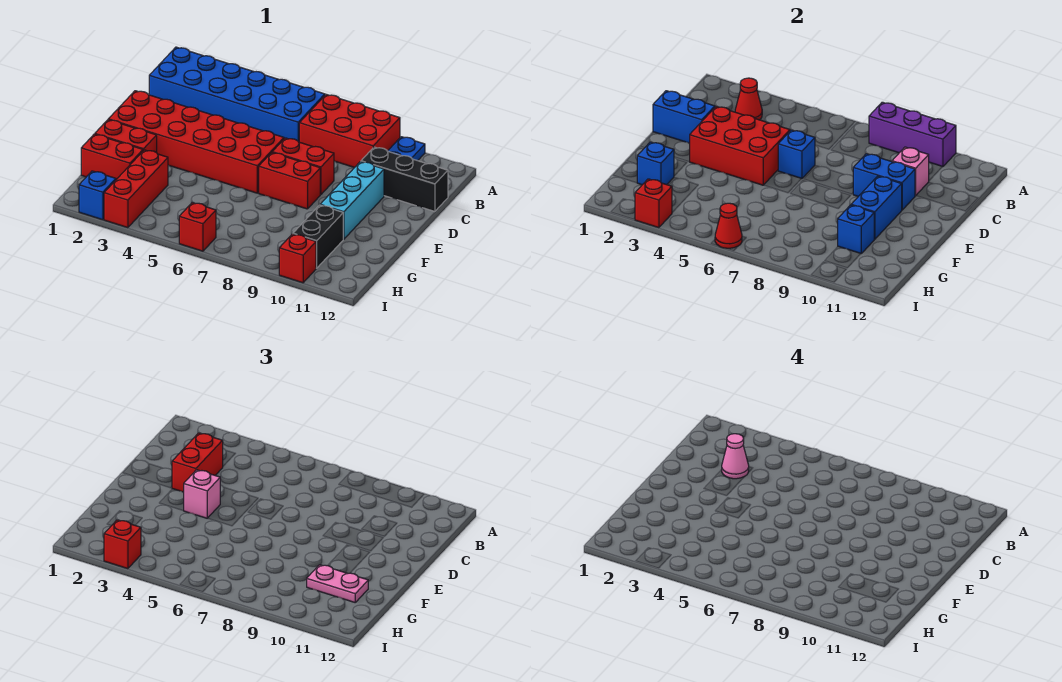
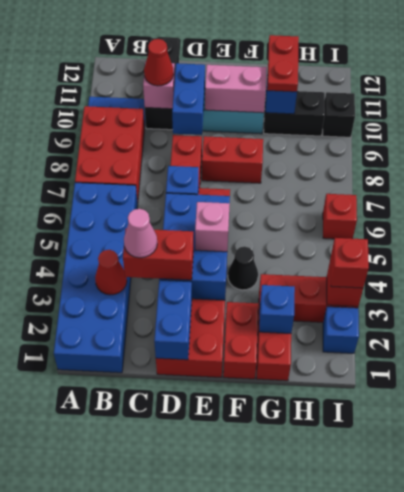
purple brick A8:A10 level 2 -> none
red brick D3:E5 level 2 -> blue brick D3:E5 level 2
red brick E7:E8 level 1 -> red brick E8:F8 level 1
blue brick E10:F10 level 2 -> pink brick E10:F10 level 2
none -> black cone F4 level 1
pink plate G10:G11 level 3 -> red plate G10:G11 level 3
red cone I6 level 2 -> red cone C10 level 3
red brick I10 level 1 -> black brick I10 level 1

